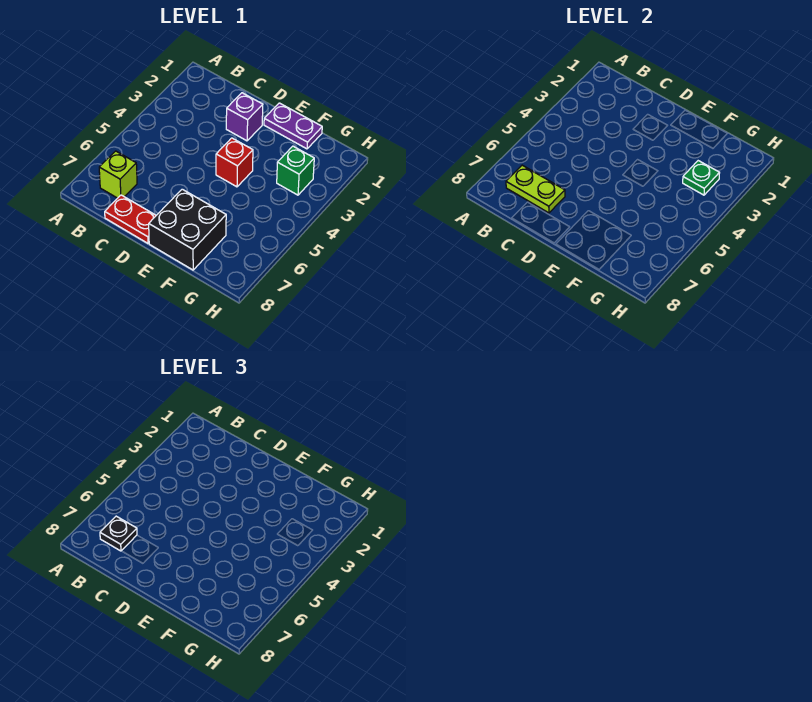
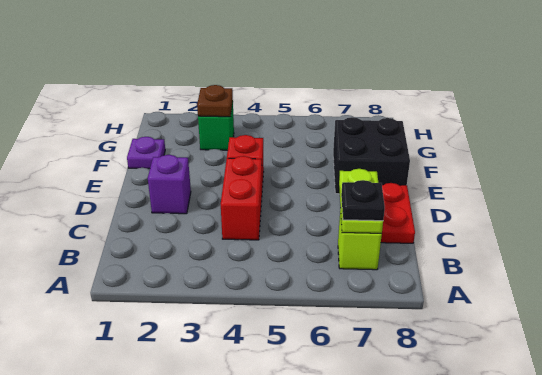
none -> red brick C4:D4 level 1
purple plate E1:F1 level 1 -> purple plate F1 level 1
green plate G3 level 2 -> brown plate G3 level 2

